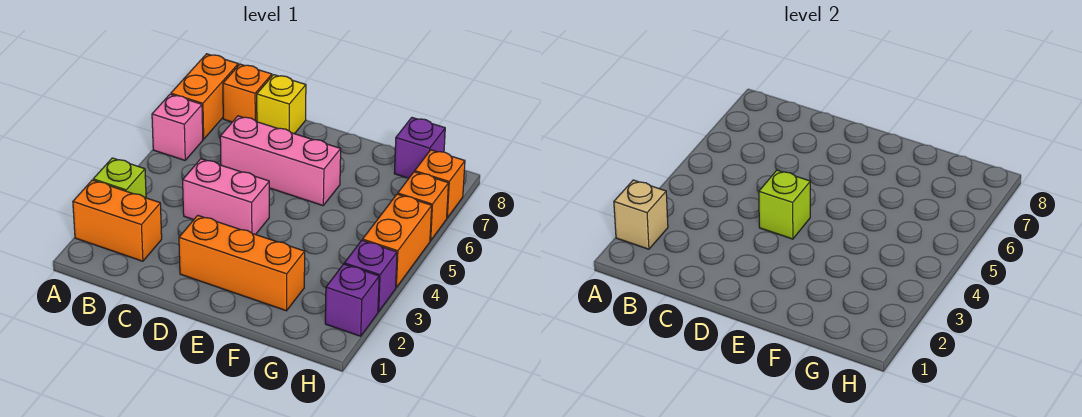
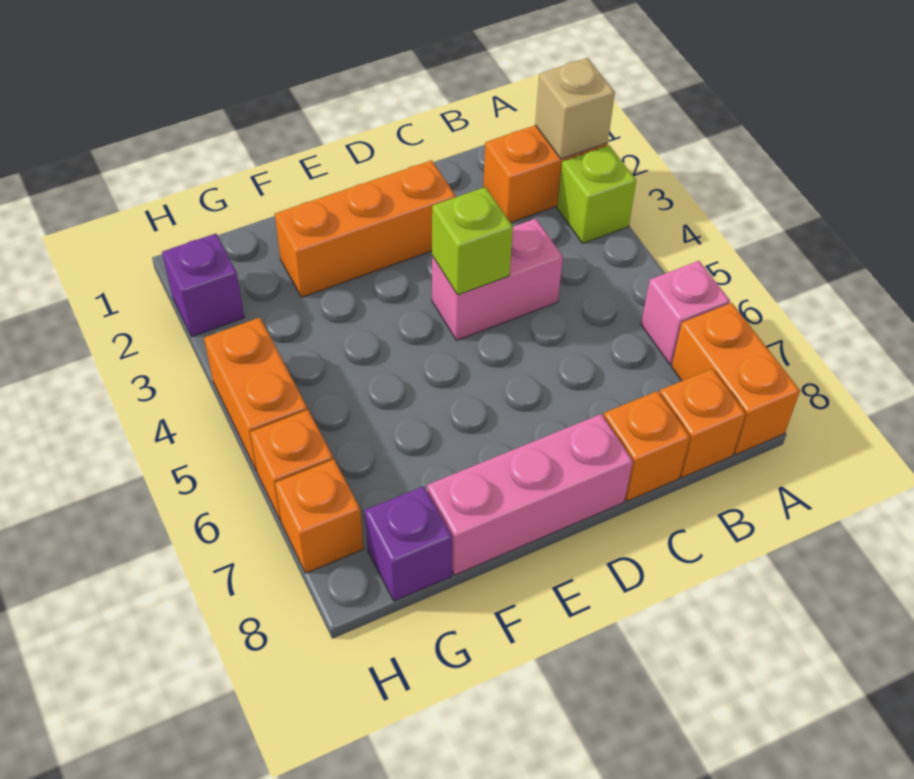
pink brick C6:E6 level 1 -> pink brick D8:F8 level 1
yellow brick C8 level 1 -> orange brick C8 level 1
purple brick H3 level 1 -> none

